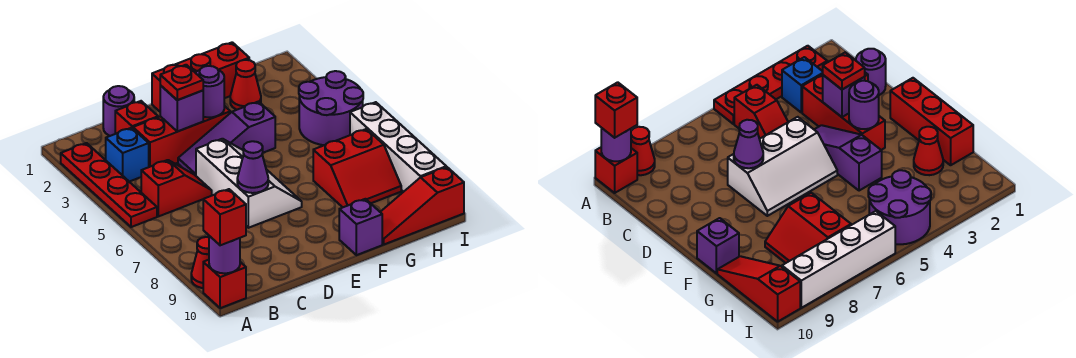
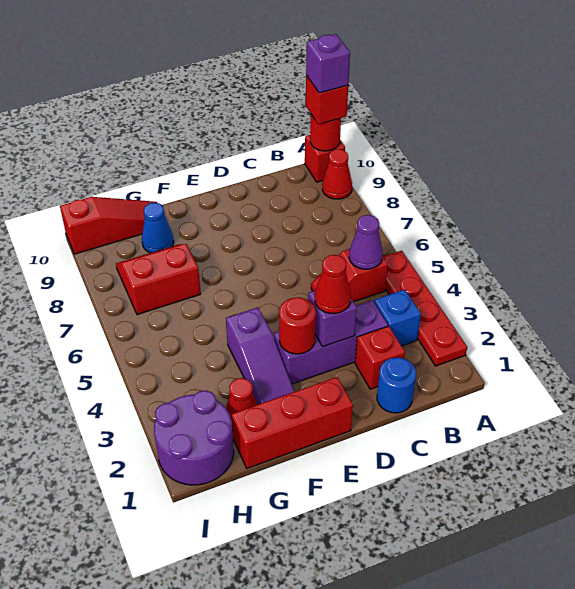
purple round brick A10 level 2 -> red round brick A10 level 2
purple round brick C1 level 1 -> blue round brick C1 level 1
red brick C3:E3 level 1 -> purple brick C3:E3 level 1
red plate D3 level 3 -> red cone D3 level 3
purple slope D4:F4 level 1 top F -> purple slope F2:F4 level 1 top 4
white slope D5:E7 level 1 top D -> none
purple cone D7 level 2 -> purple cone B5 level 2
purple round brick E3 level 2 -> red round brick E3 level 2
purple brick F10 level 1 -> purple brick A10 level 4
none -> blue cone G9 level 1
purple round brick H4:I5 level 1 -> purple round brick H1:I2 level 1
white brick I6:I9 level 1 -> none

